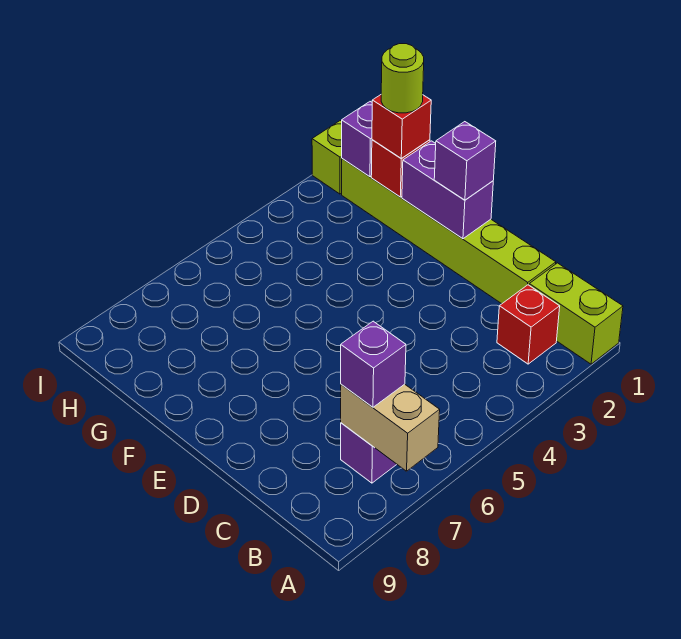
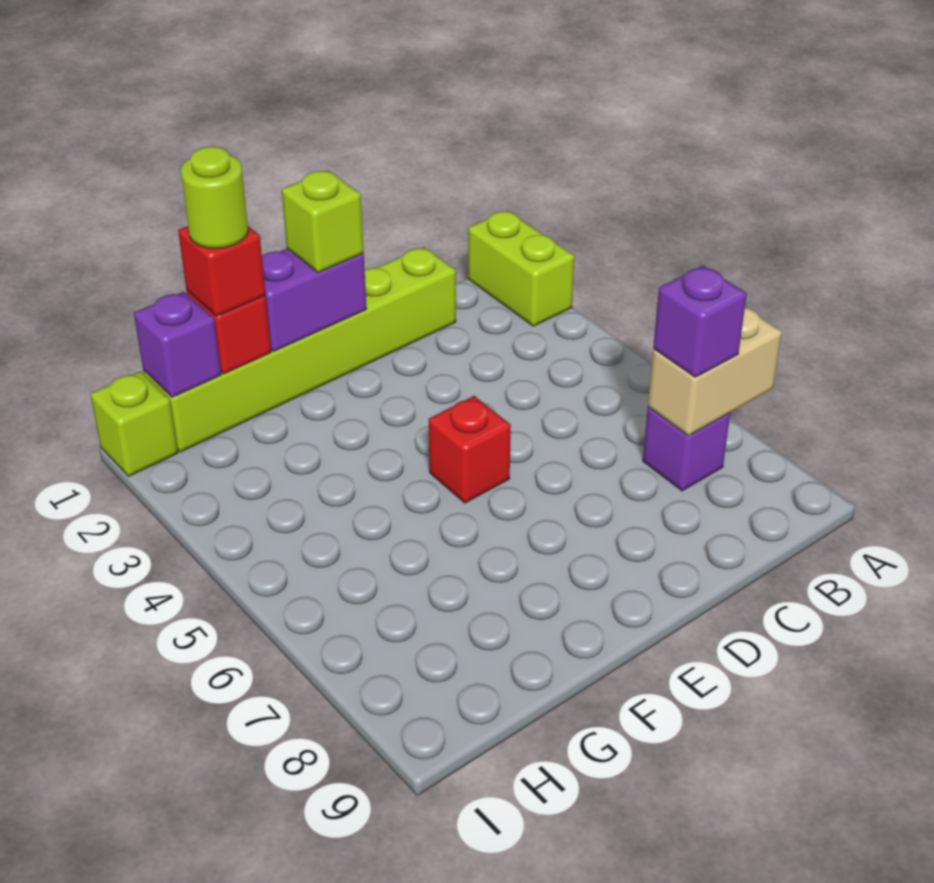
lime brick A1:B1 level 1 -> lime brick A1:A2 level 1
red brick B2 level 1 -> red brick E5 level 1
purple brick E1 level 3 -> lime brick E1 level 3

